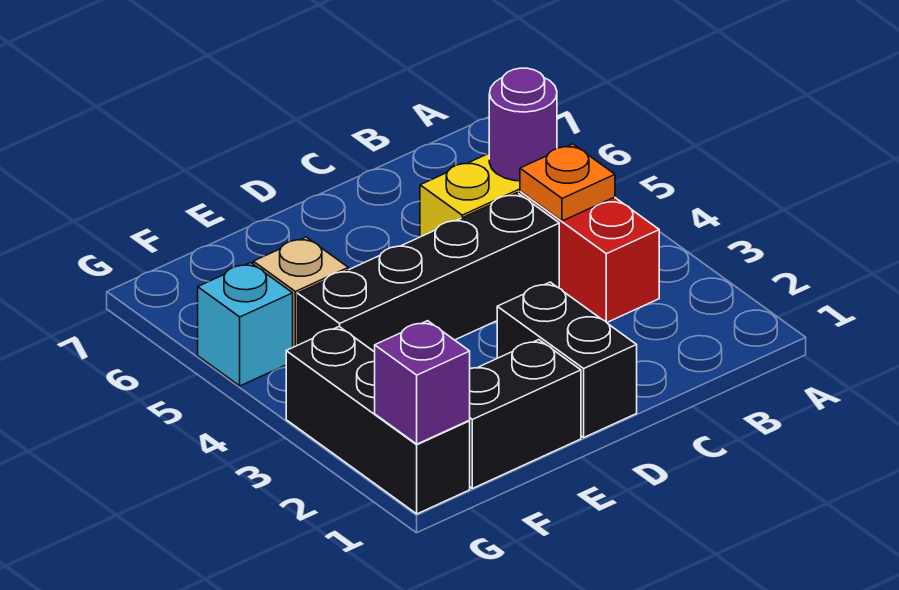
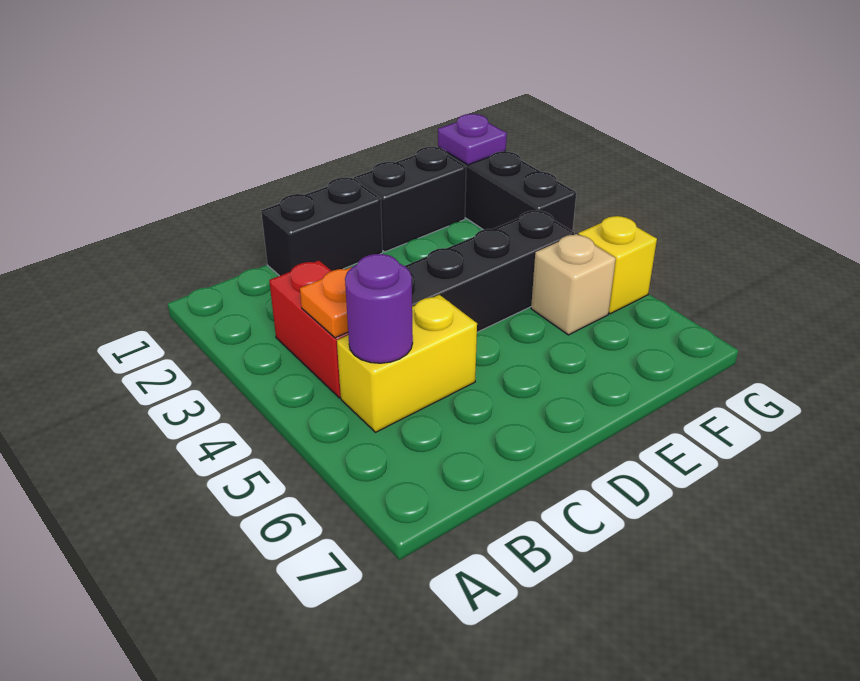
black brick D1:D2 level 1 -> black brick C1:D1 level 1
purple brick G1 level 2 -> purple plate G1 level 2
cyan brick G5 level 1 -> yellow brick G5 level 1

